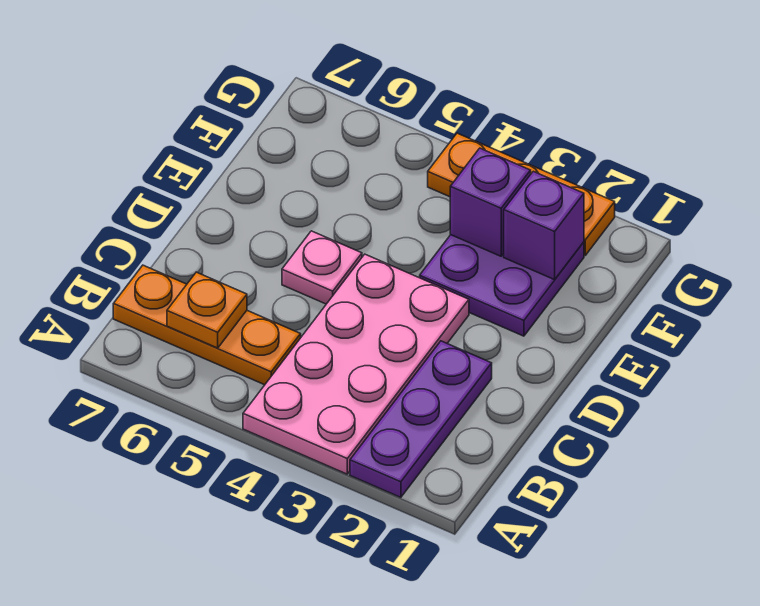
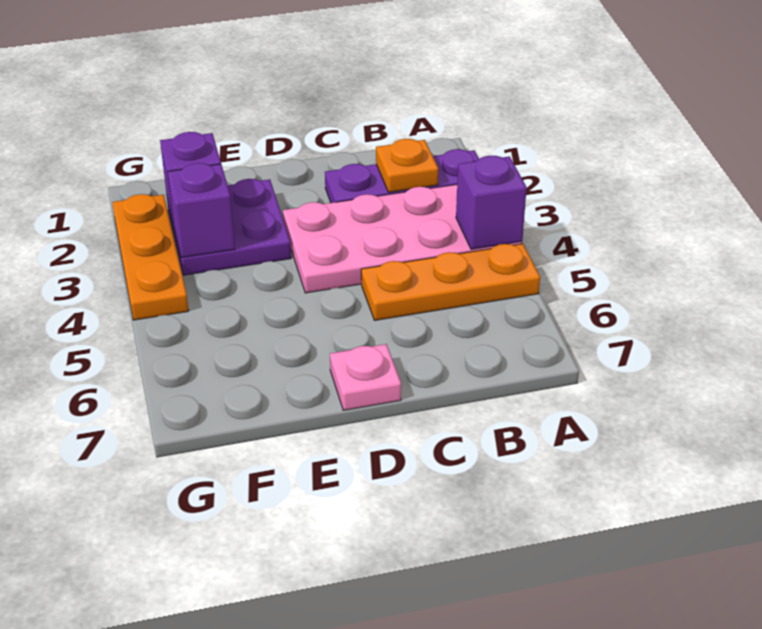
none -> purple brick A4 level 2
orange plate B5:B7 level 1 -> orange plate A5:C5 level 1
orange plate B6 level 2 -> orange plate B2 level 2
pink plate D5 level 1 -> pink plate D7 level 1

